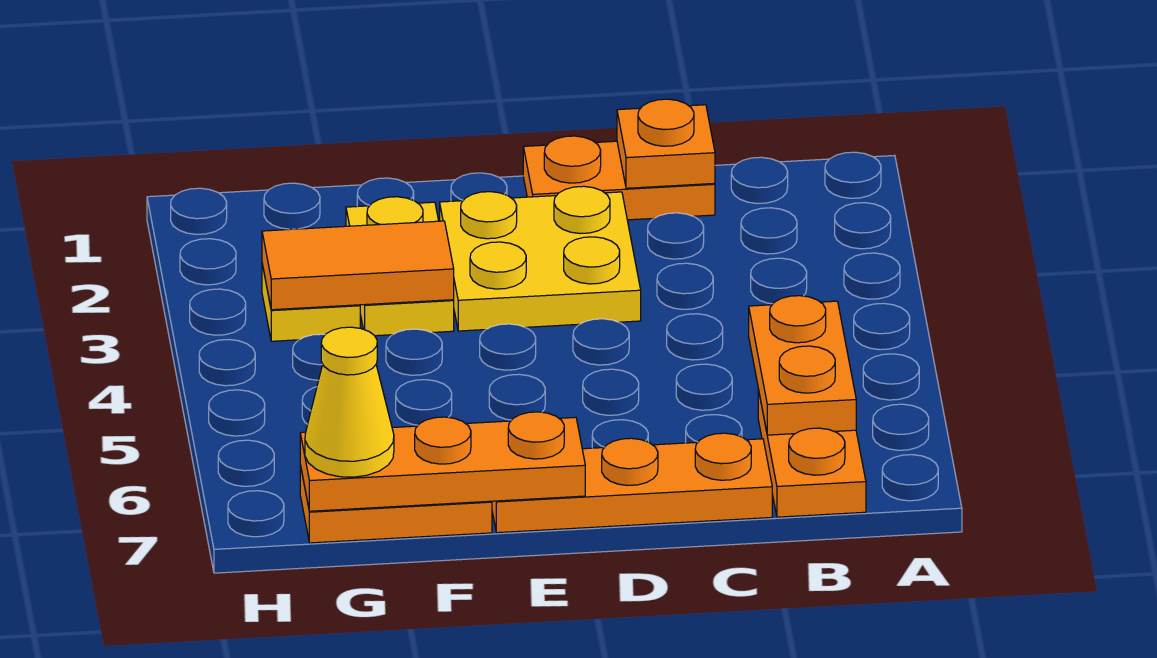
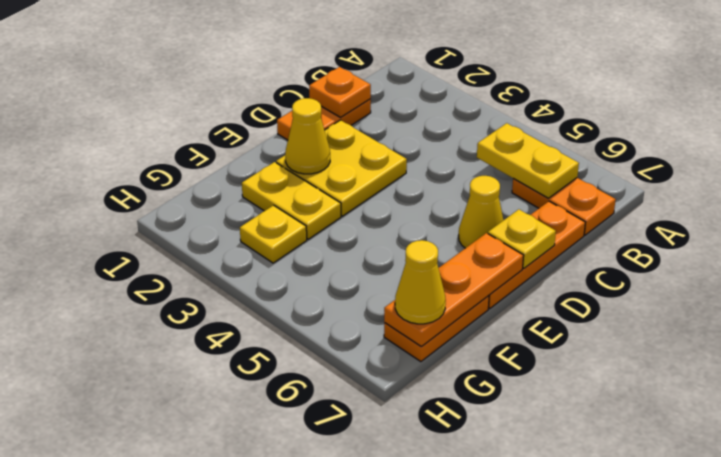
orange plate B5:B6 level 2 -> yellow plate B5:B6 level 2
none -> yellow cone D6 level 1
none -> yellow plate D7 level 2
none -> yellow cone E2 level 2
orange tile F3:G3 level 2 -> none

